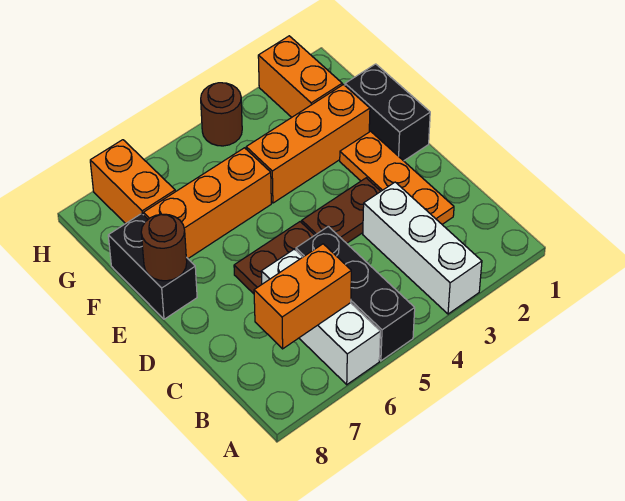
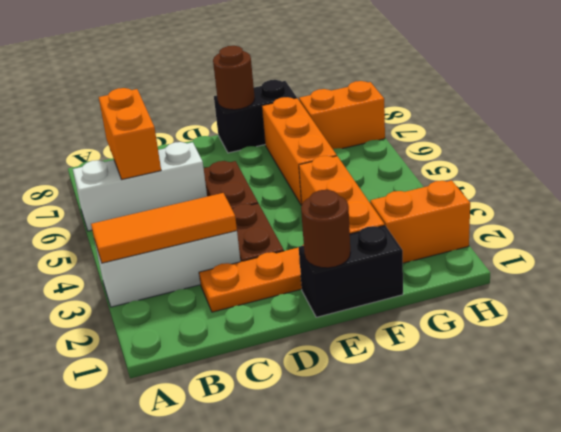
none -> orange tile A3:C3 level 2
black brick A5:C5 level 1 -> none
brown round brick H4 level 1 -> brown round brick E1 level 2

